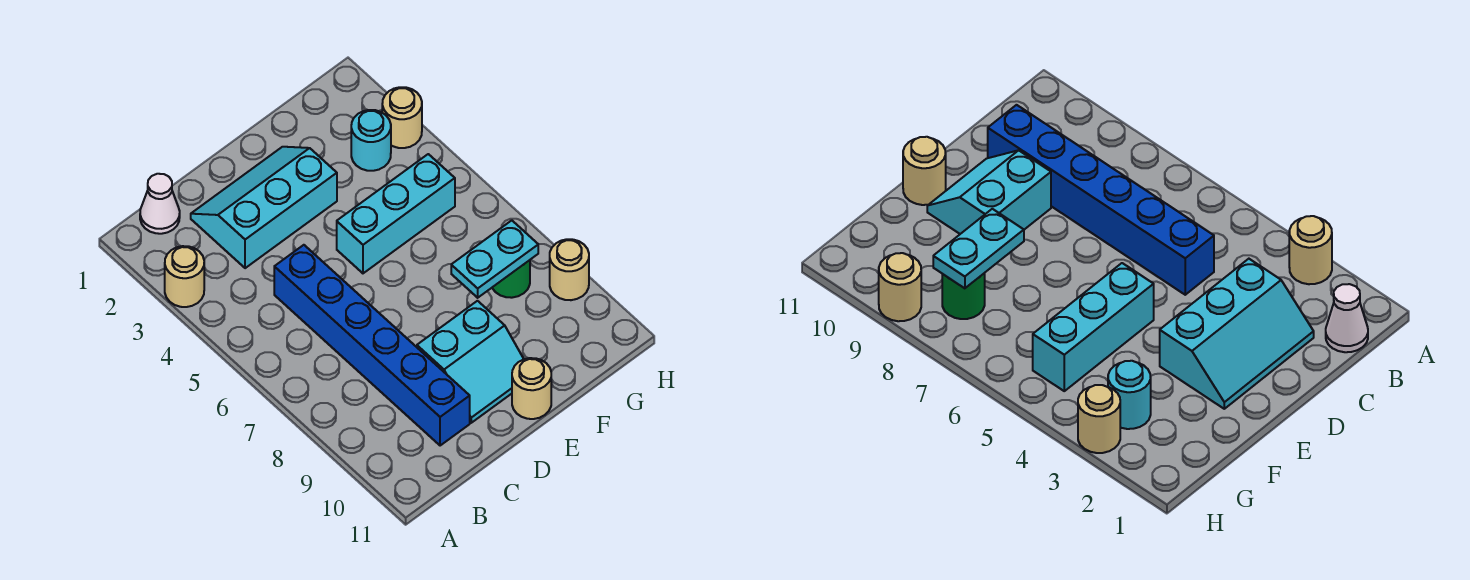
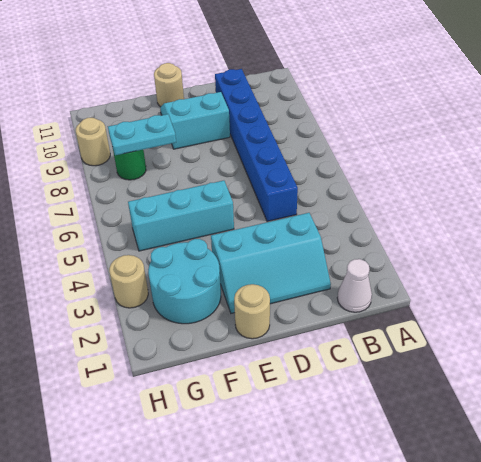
tan round brick A3 level 1 -> tan round brick E1 level 1
cyan round brick G3 level 1 -> cyan round brick F2:G3 level 1

